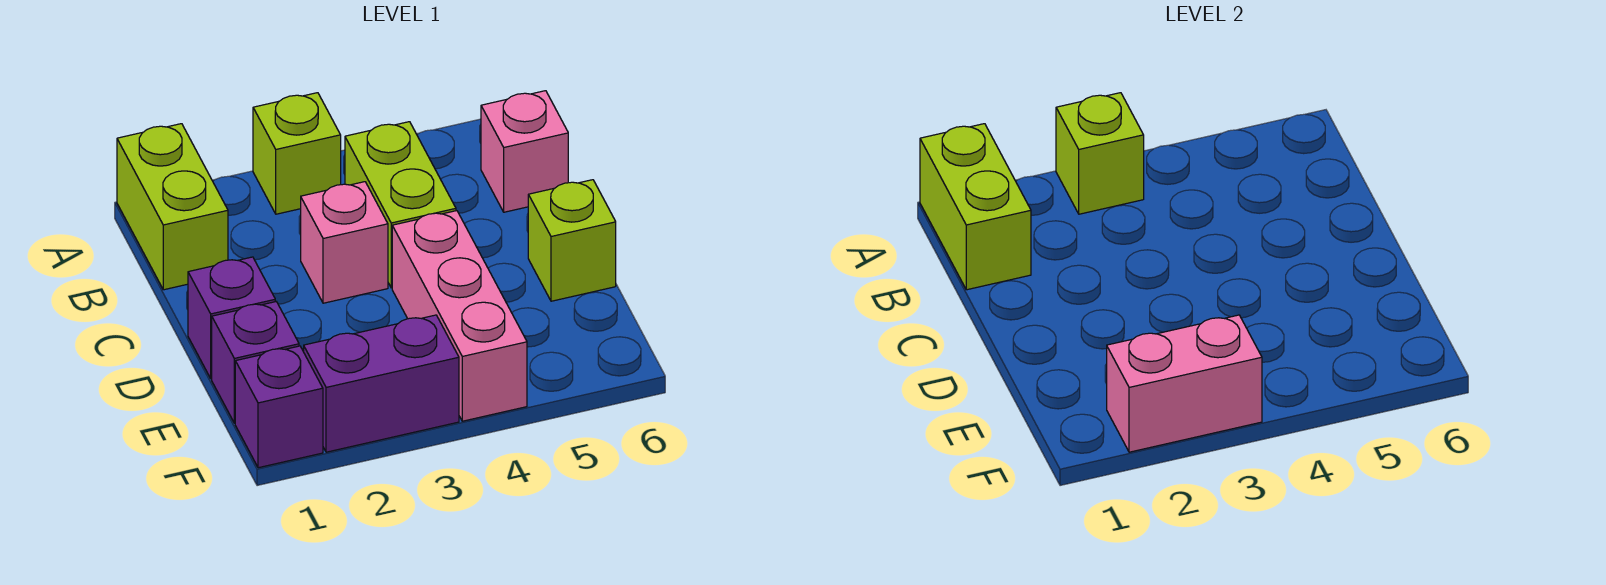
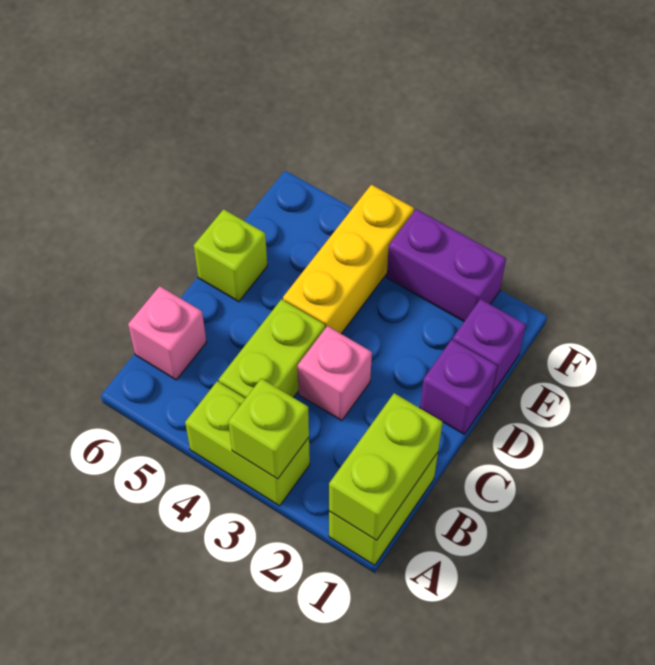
lime brick A3 level 1 -> lime brick A3:A4 level 1
pink brick D4:F4 level 1 -> yellow brick D4:F4 level 1
purple brick F1 level 1 -> none
pink brick F2:F3 level 2 -> none

